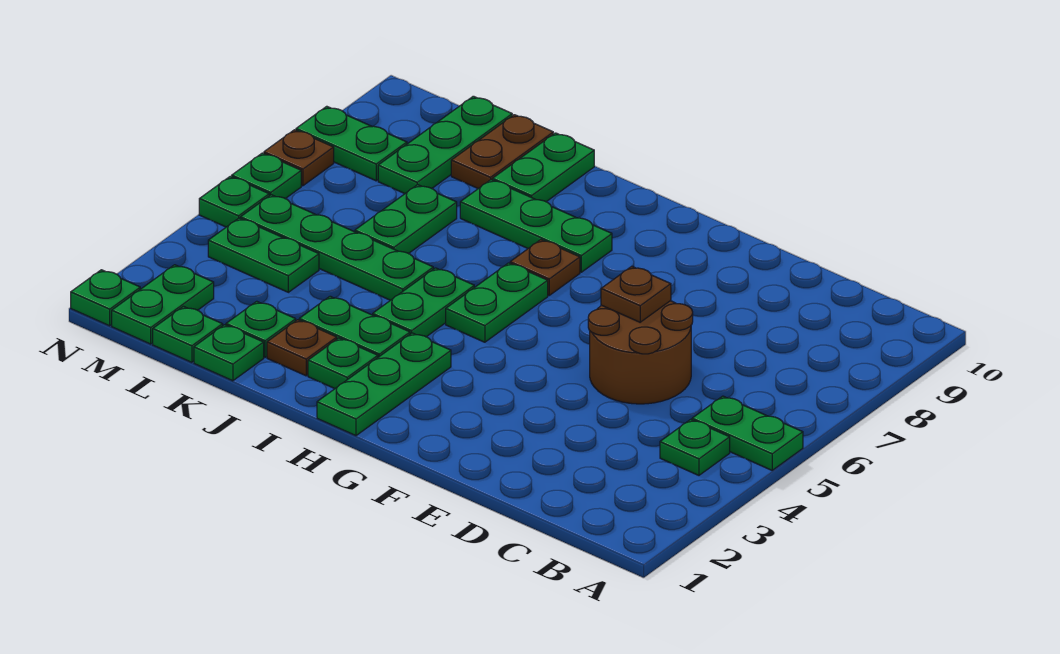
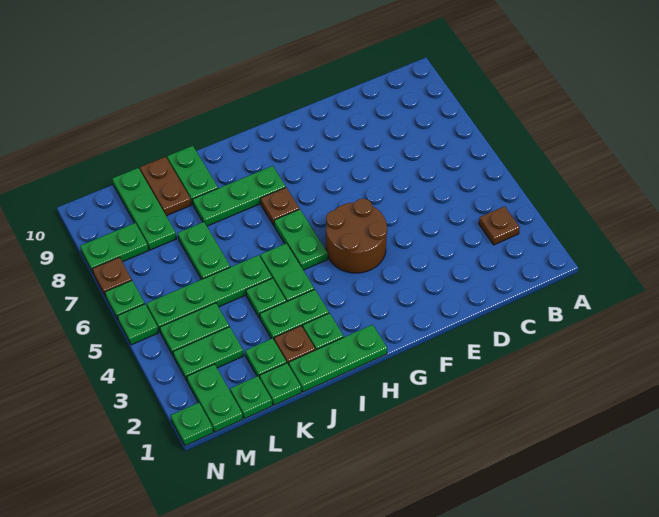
green plate A5:B5 level 1 -> green plate L3:M3 level 1
green plate B4 level 1 -> green plate J4 level 1
brown round brick D5:E6 level 1 -> brown round brick F4:G5 level 1
brown plate E6 level 2 -> brown plate B3 level 1
green plate H1:H3 level 1 -> green plate H1:J1 level 1

